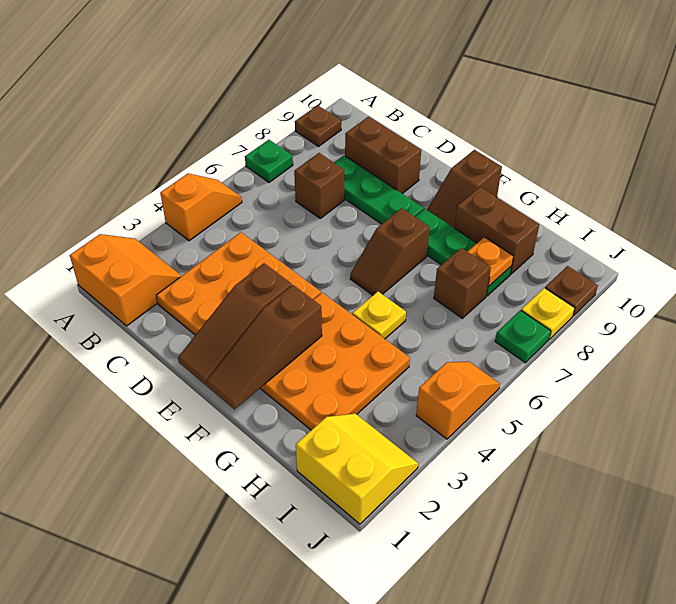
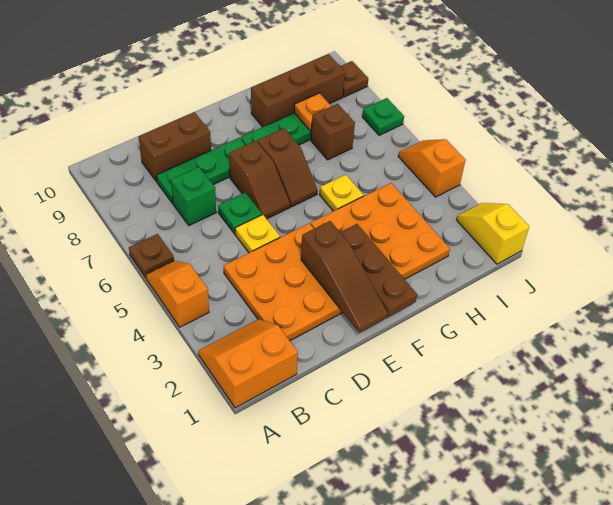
green plate A7 level 1 -> green plate D6 level 1
brown plate A9 level 1 -> brown plate A6 level 1
brown brick C7 level 1 -> green brick C7 level 1
brown slope F1:F3 level 2 top 3 -> brown plate F1:F3 level 2
brown slope F9:F10 level 1 top 10 -> brown slope E6:E7 level 1 top 7
brown brick G9:H9 level 1 -> brown brick G9:I9 level 1
yellow slope I1:J2 level 1 top 1 -> yellow slope J1:J2 level 1 top 1
yellow plate J8 level 1 -> yellow plate D5 level 1

